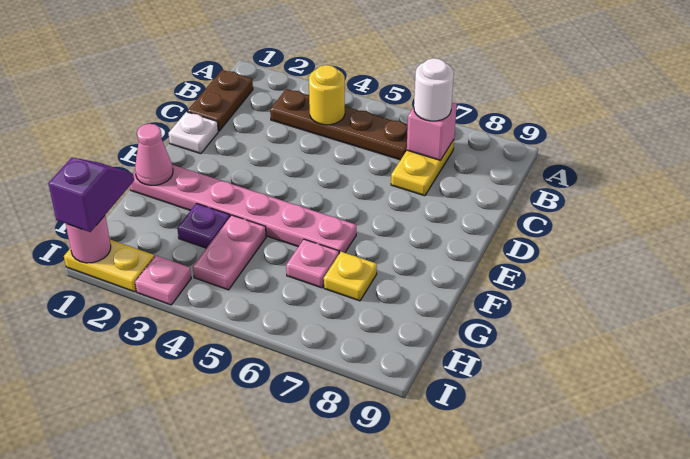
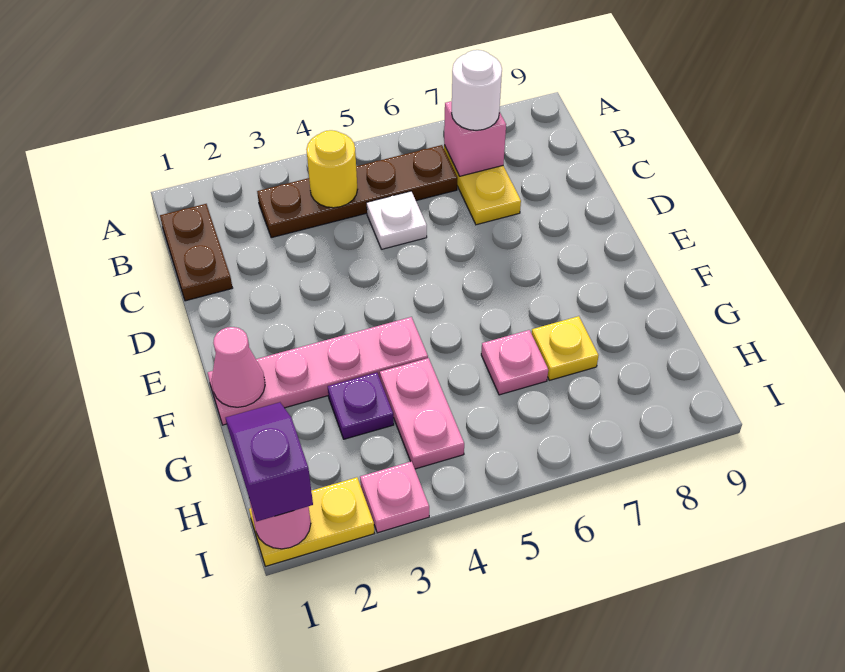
white plate D1 level 1 -> white plate C5 level 1
pink plate F1:F6 level 1 -> pink plate F1:F4 level 1

